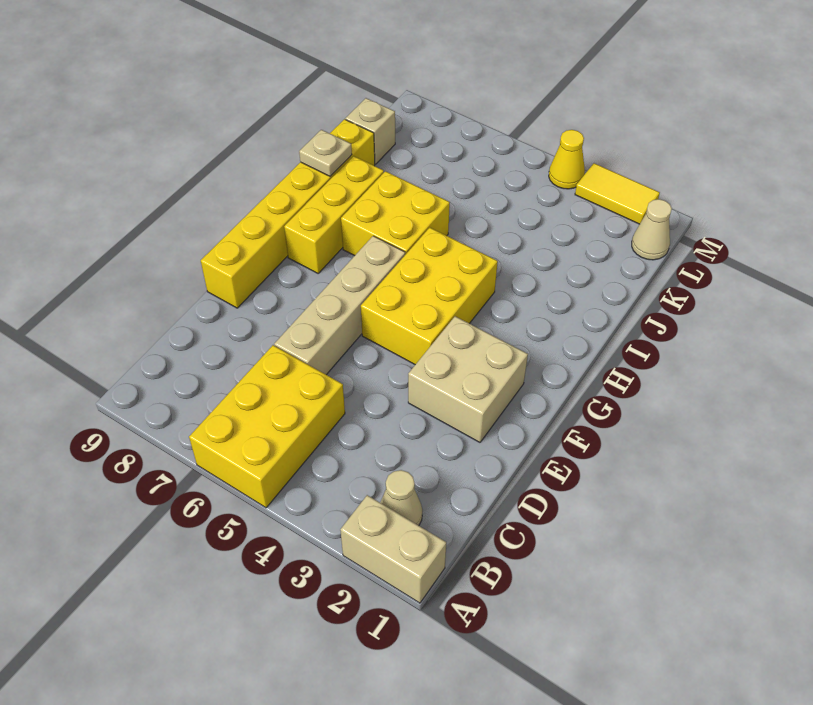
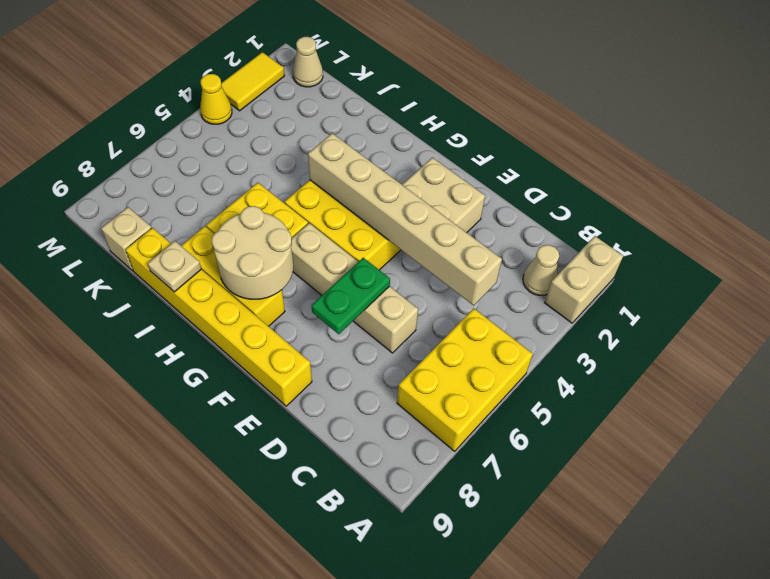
yellow brick A5:C6 level 1 -> yellow brick A5:B7 level 1
none -> tan brick C4:H4 level 2
none -> green plate E6:E7 level 2
none -> tan round brick G7:H8 level 2

